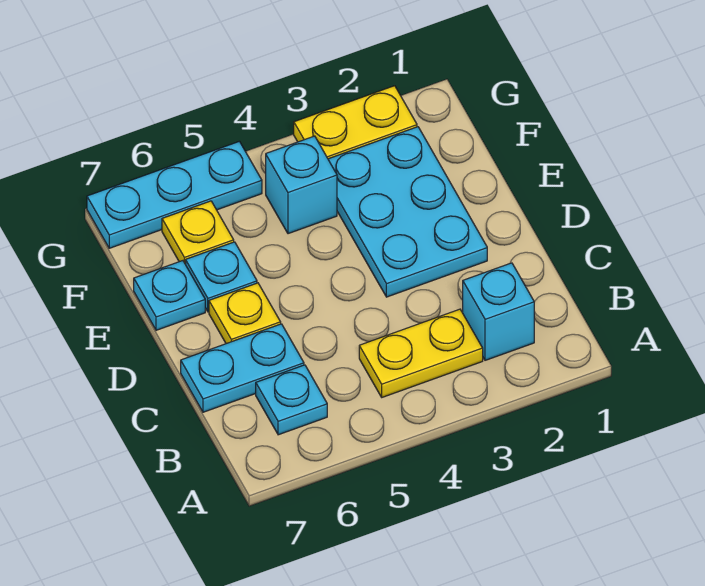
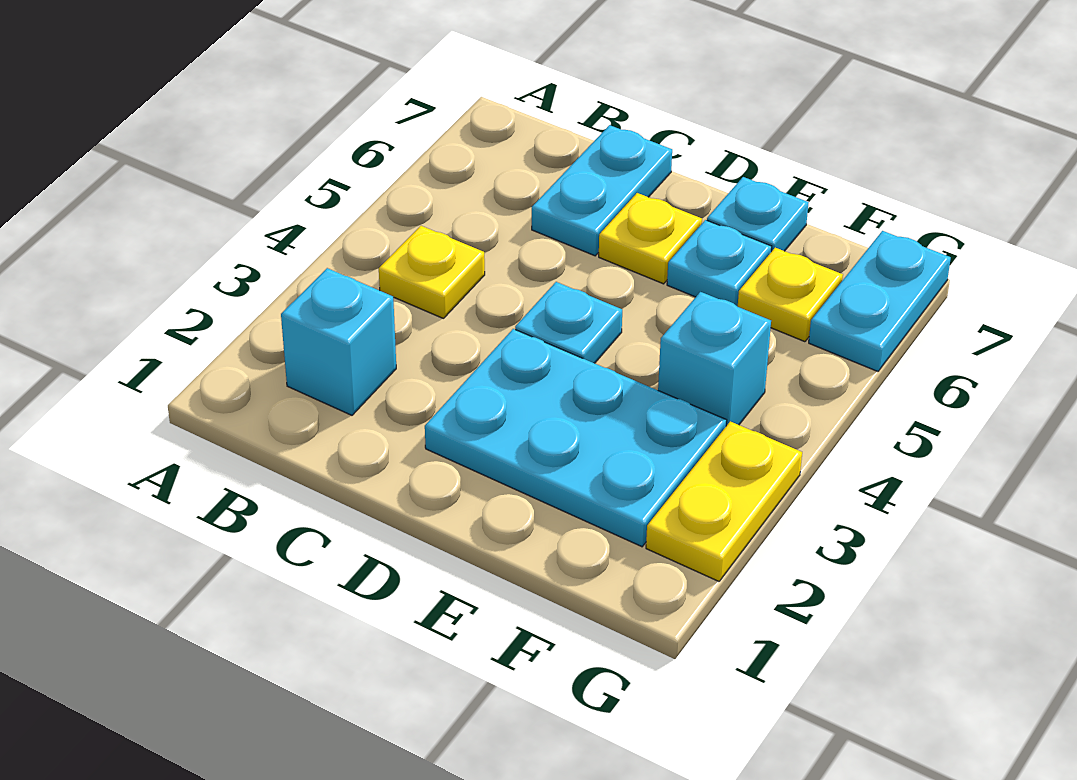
yellow plate B3:B4 level 1 -> yellow plate B4 level 1
cyan plate B6 level 1 -> cyan plate D4 level 1
cyan plate G5:G7 level 1 -> cyan plate G6:G7 level 1

